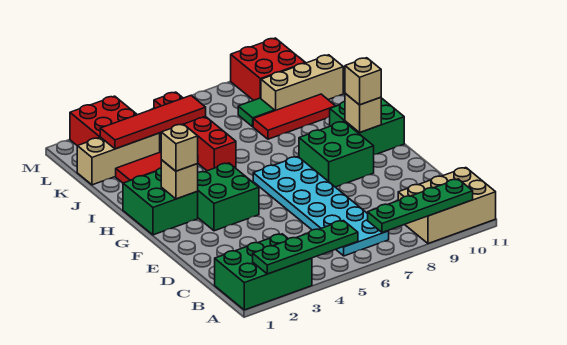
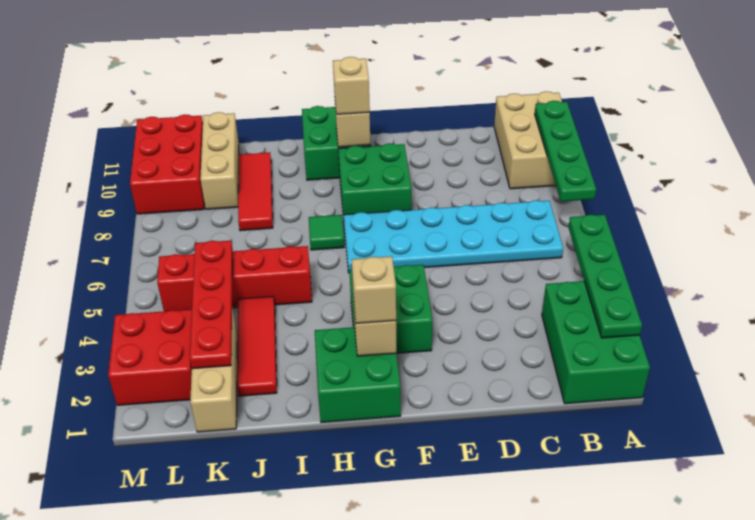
red tile K2:K5 level 2 -> red plate K2:K5 level 2
green tile K8 level 1 -> green tile H7 level 1
red brick L9:M10 level 1 -> red brick L9:M11 level 1

